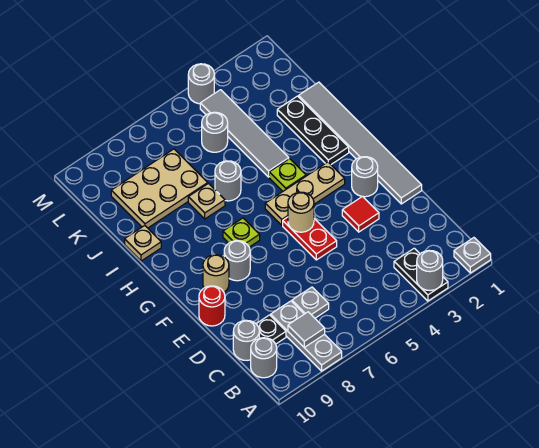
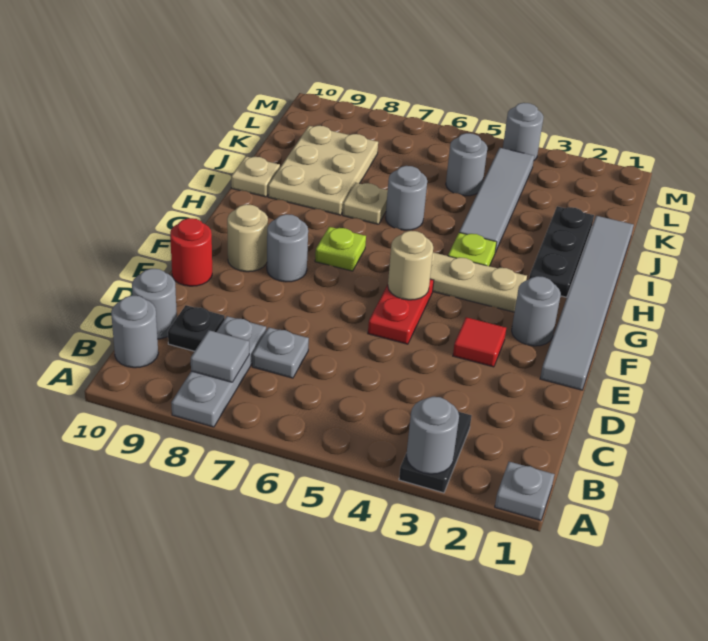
tan plate J7:K9 level 1 -> tan plate I8:K9 level 1

